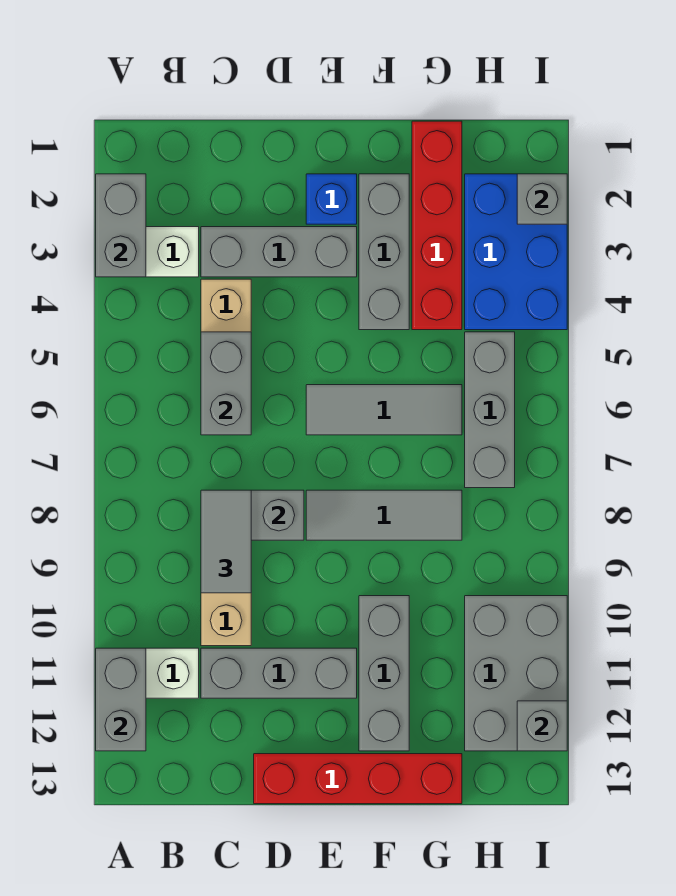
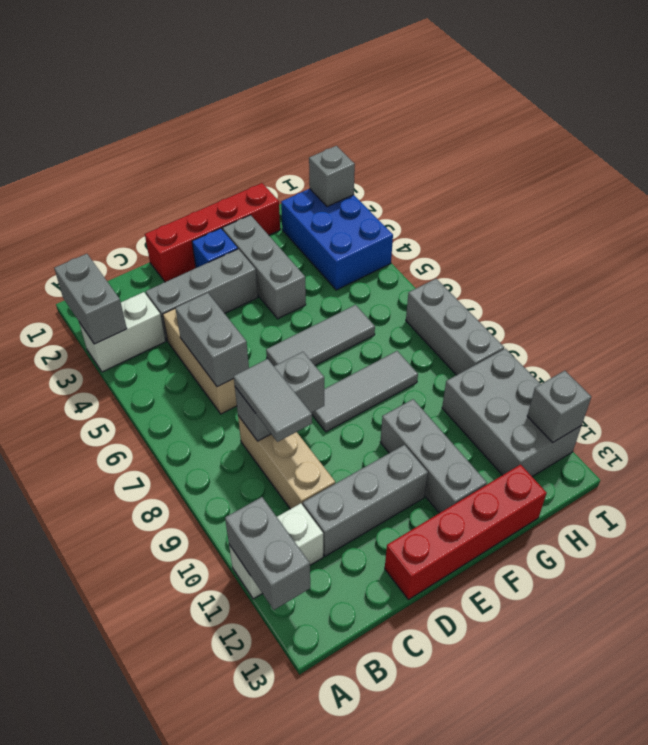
red brick G1:G4 level 1 -> red brick D1:G1 level 1
grey brick H5:H7 level 1 -> grey brick I7:I9 level 1

